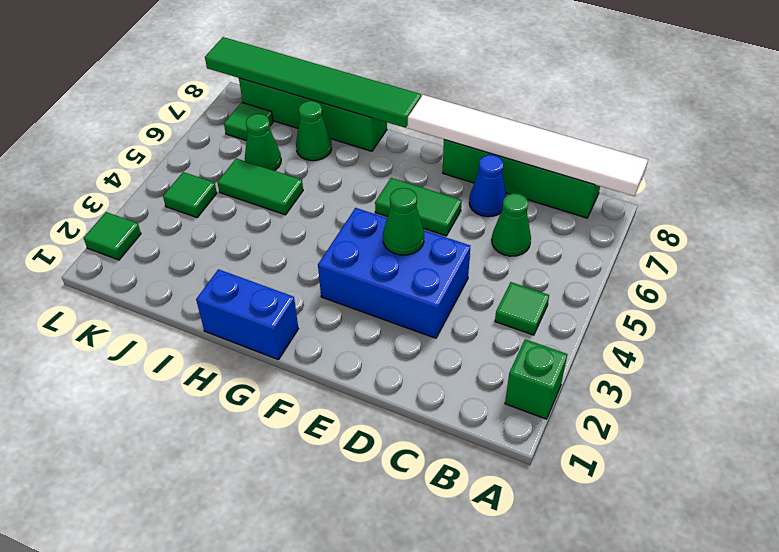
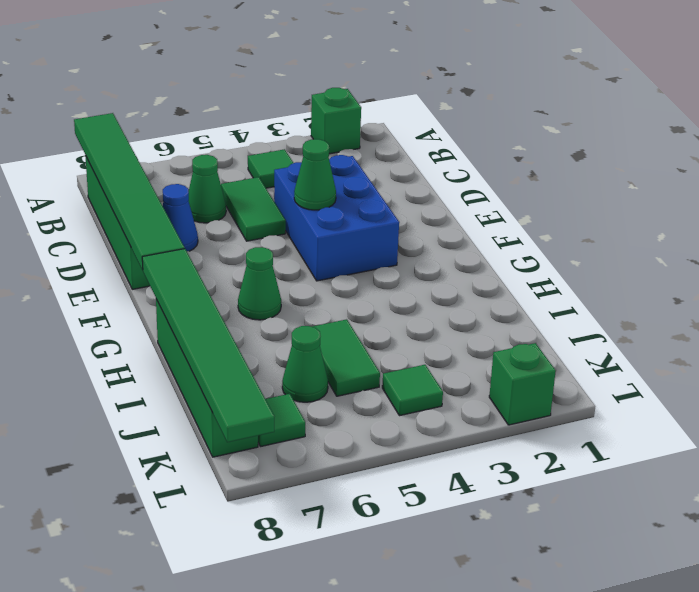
white tile A8:F8 level 2 -> green tile A8:F8 level 2
green tile E6:F6 level 1 -> green tile C5:D5 level 1
blue brick G1:H1 level 1 -> none
green cone I7 level 1 -> green cone G6 level 1
green tile L2 level 1 -> green brick L2 level 1

